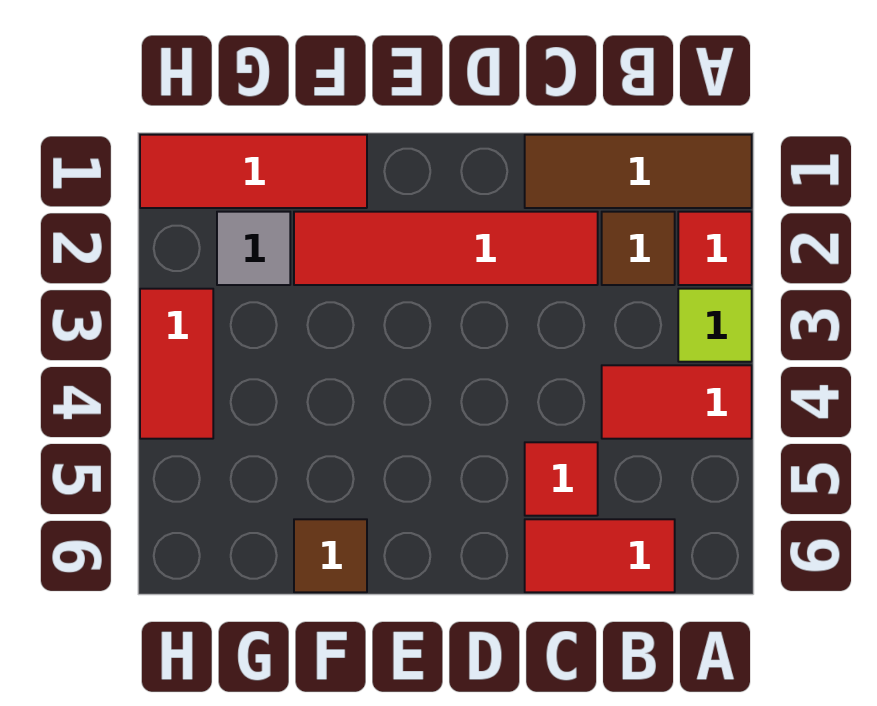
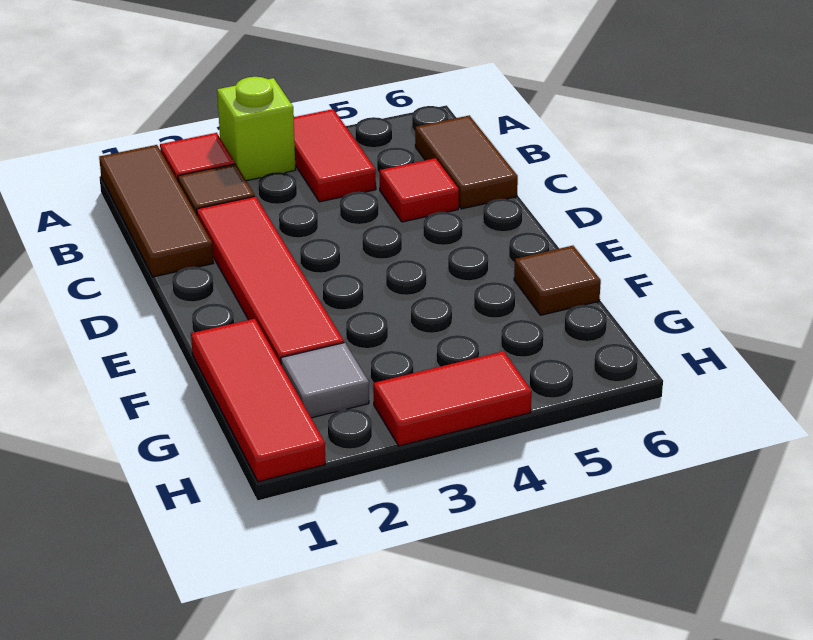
lime tile A3 level 1 -> lime brick A3 level 1
red tile B6:C6 level 1 -> brown tile B6:C6 level 1

